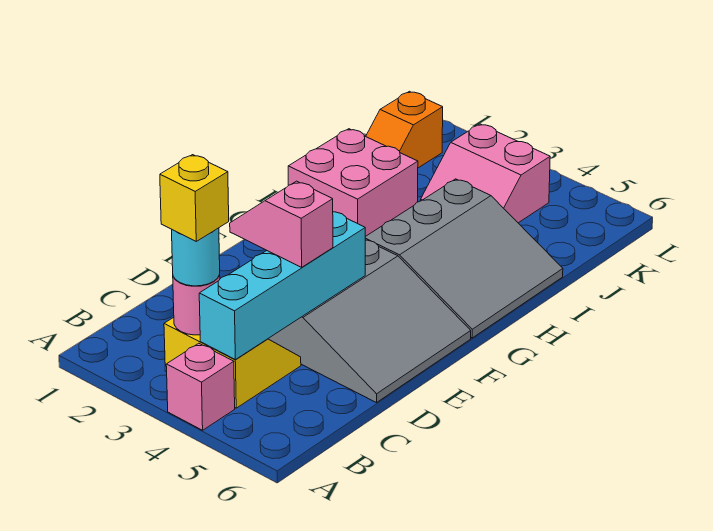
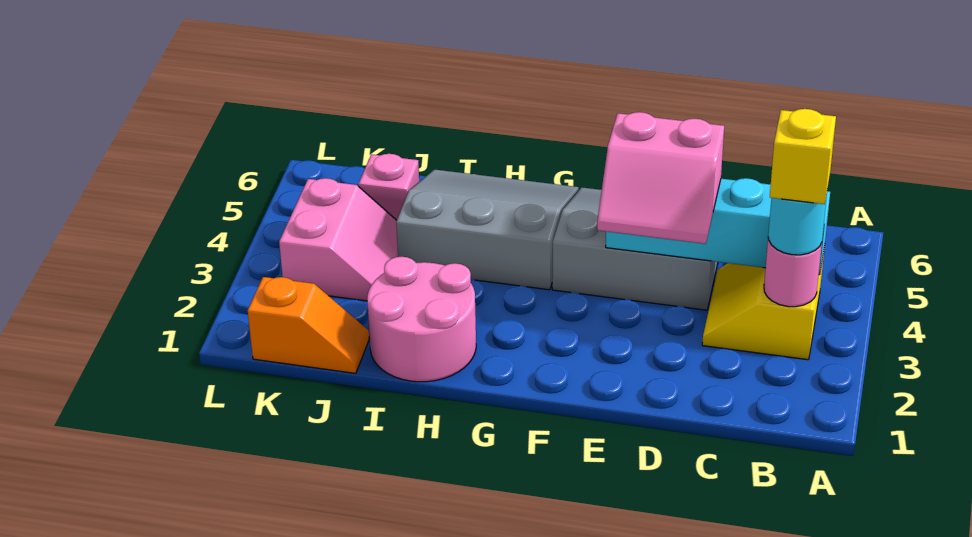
pink brick A4 level 1 -> pink brick J5 level 1
pink slope D3:D4 level 3 top 4 -> pink slope D3:E4 level 3 top 4
pink brick H1:I2 level 1 -> pink round brick H1:I2 level 1

